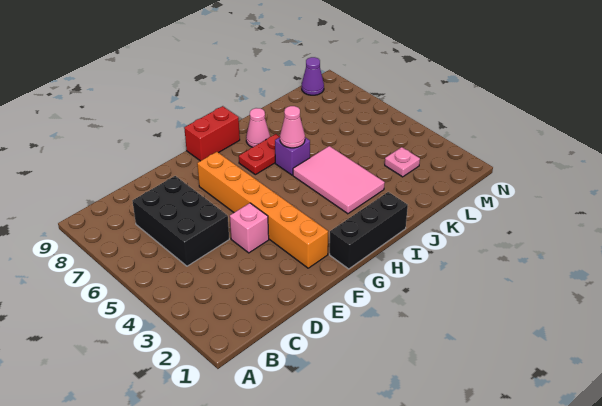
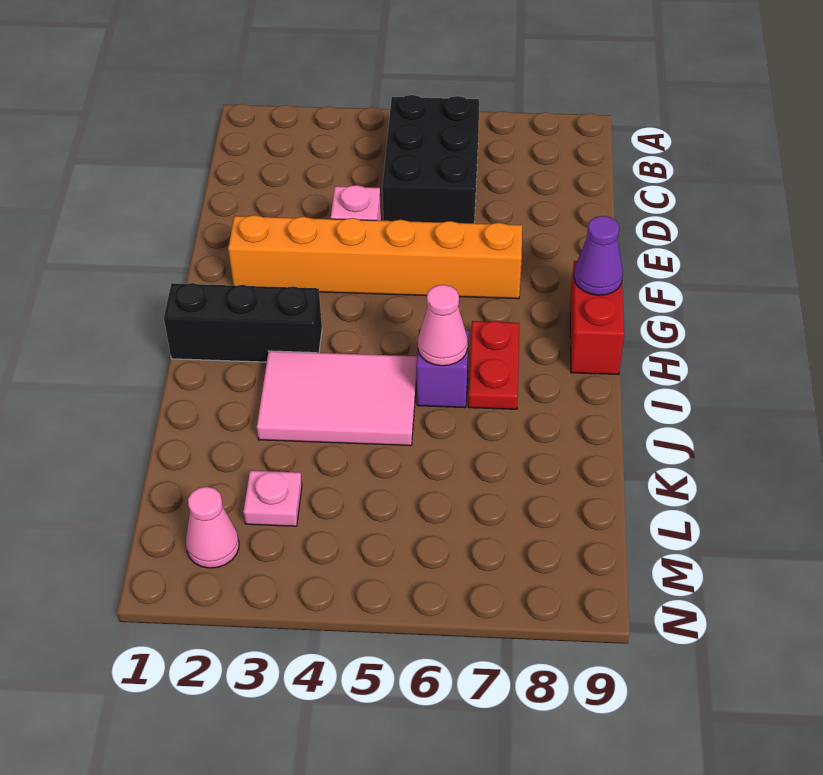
black brick C5:D7 level 1 -> black brick B5:D6 level 1
black brick G1:I1 level 1 -> black brick H1:H3 level 1
pink cone I8 level 1 -> pink cone M2 level 1
purple cone M9 level 1 -> purple cone G9 level 2

